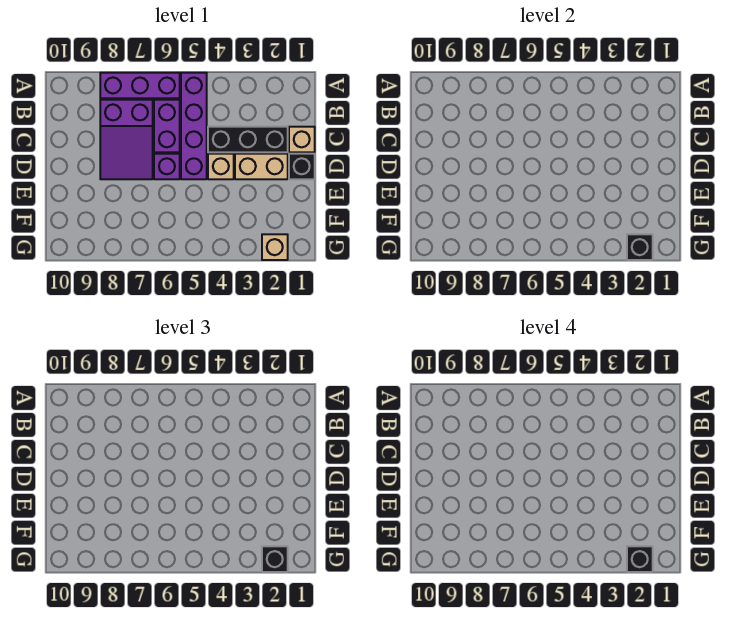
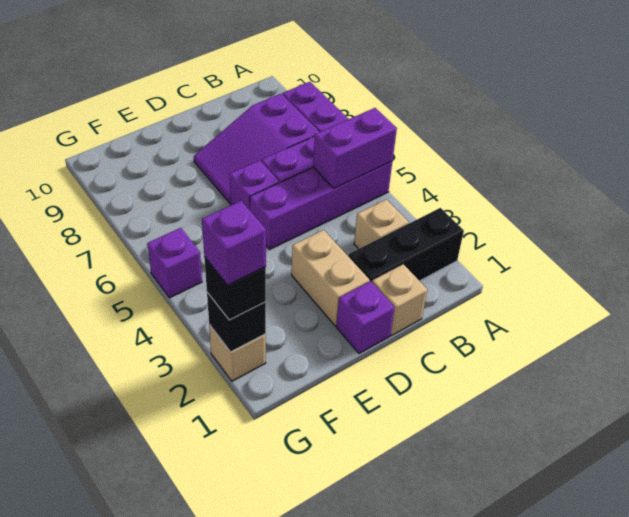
none -> purple brick A5:B5 level 2
black brick C2:C4 level 1 -> black brick A2:C2 level 1
black brick D1 level 1 -> purple brick D1 level 1
tan brick D4 level 1 -> tan brick B3 level 1
black brick G2 level 4 -> purple brick G2 level 4
none -> purple brick G5 level 1

